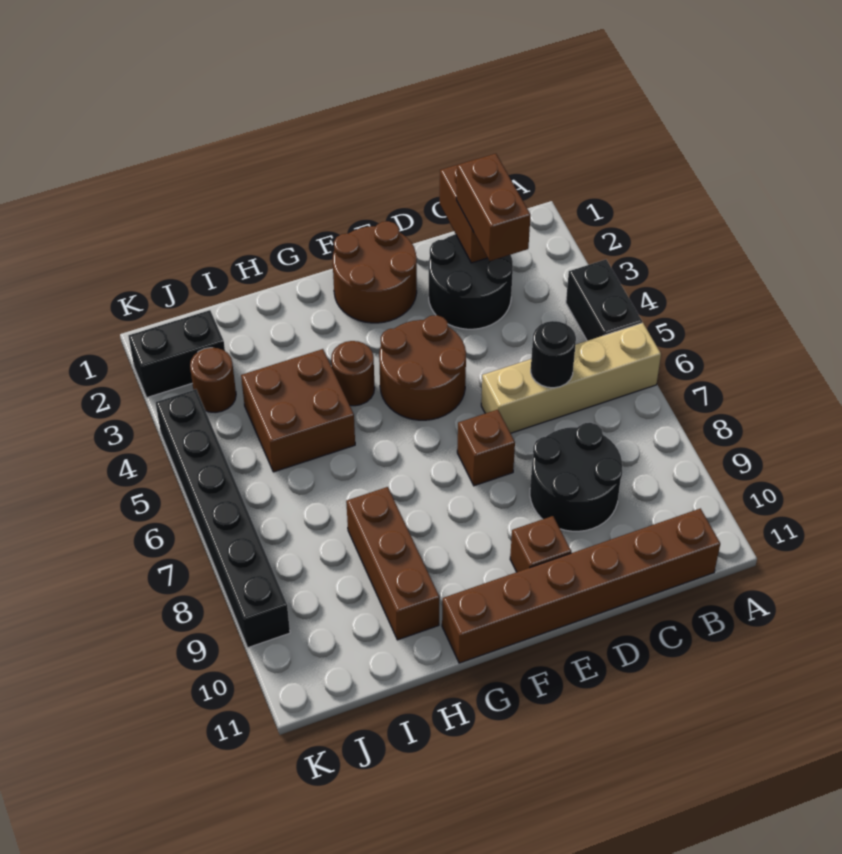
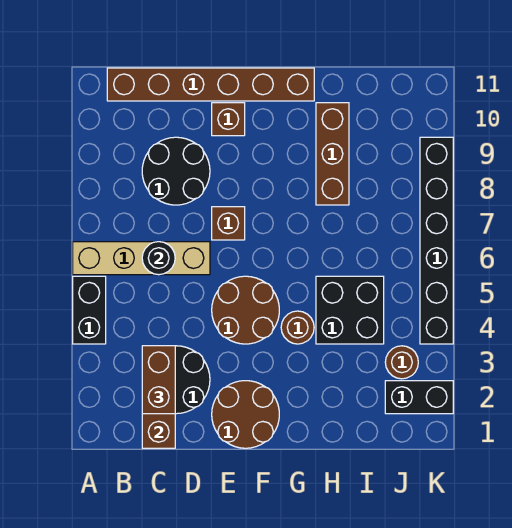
brown brick H4:I5 level 1 -> black brick H4:I5 level 1

